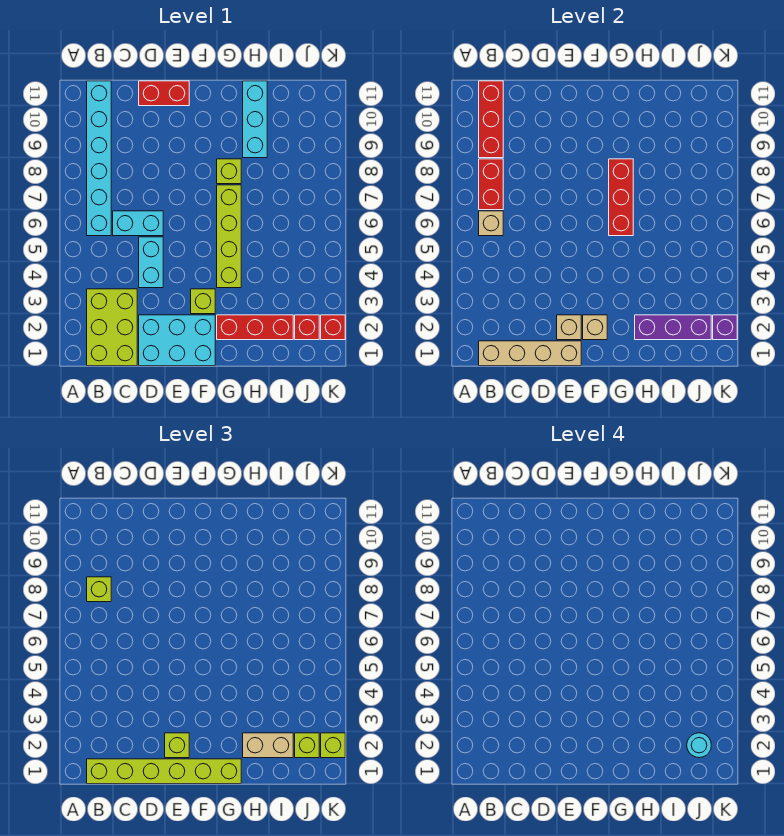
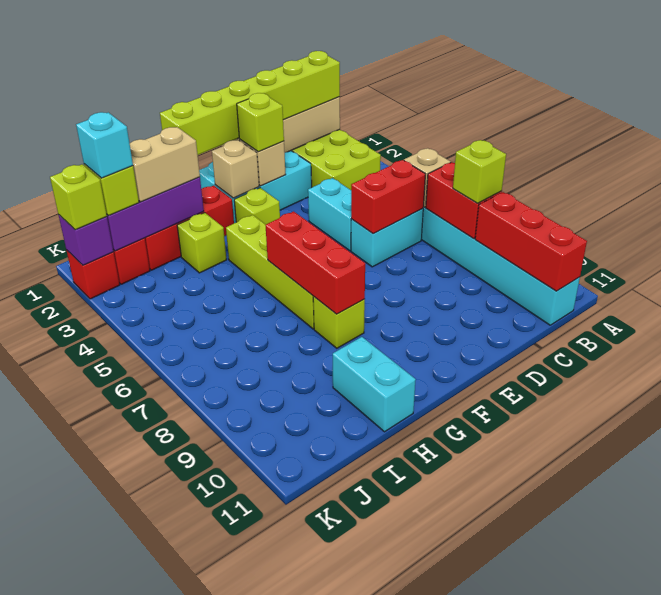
red brick D11:E11 level 1 -> red brick C6:D6 level 2
none -> lime brick H3 level 1
cyan brick H9:H11 level 1 -> cyan brick H10:H11 level 1
cyan round brick J2 level 4 -> cyan brick J2 level 4

